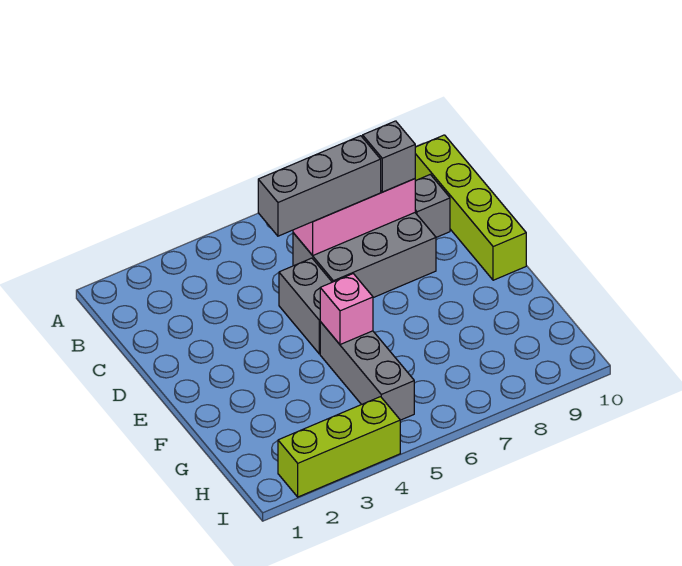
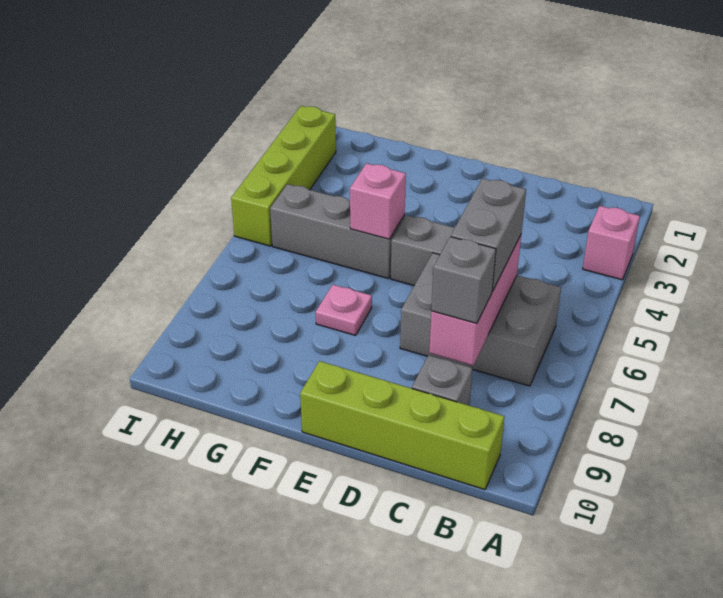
none -> pink brick A3 level 1
grey brick C5:C7 level 3 -> grey brick C6:C7 level 3
grey brick C6:D8 level 1 -> grey brick B6:D7 level 1
none -> pink plate F7 level 1
lime brick I2:I4 level 1 -> lime brick I2:I5 level 1

